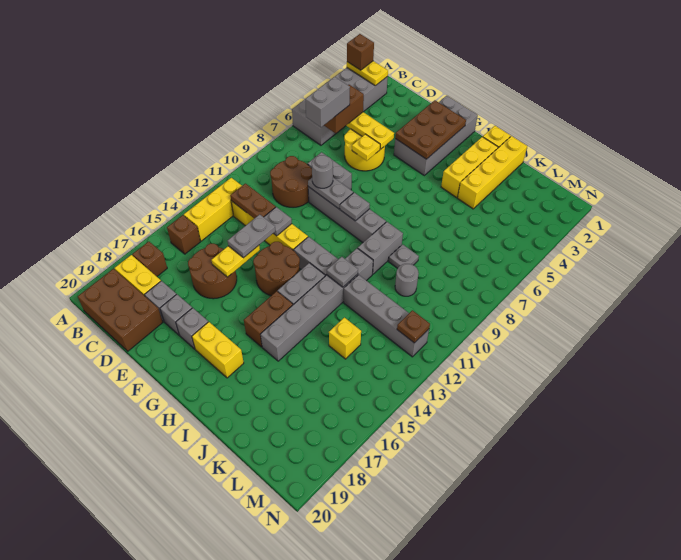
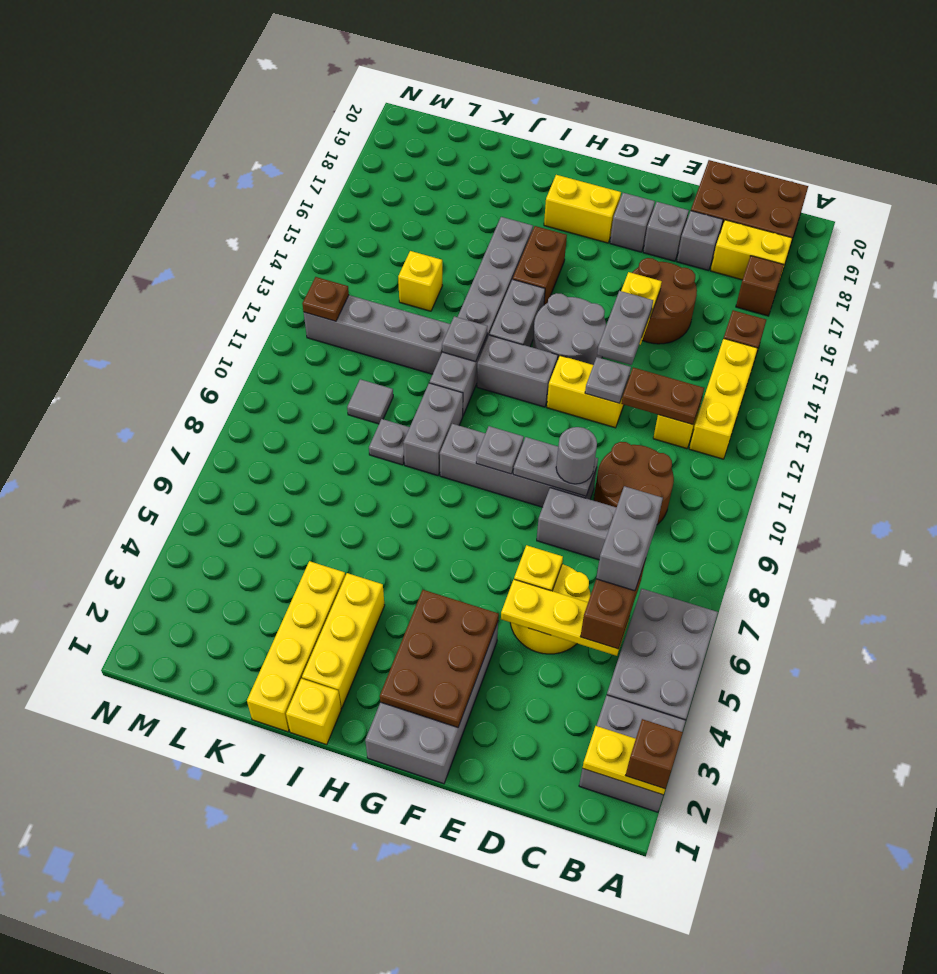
brown round brick F13:G14 level 1 -> grey round brick F13:G14 level 1
grey round brick K10 level 1 -> grey tile K10 level 1

